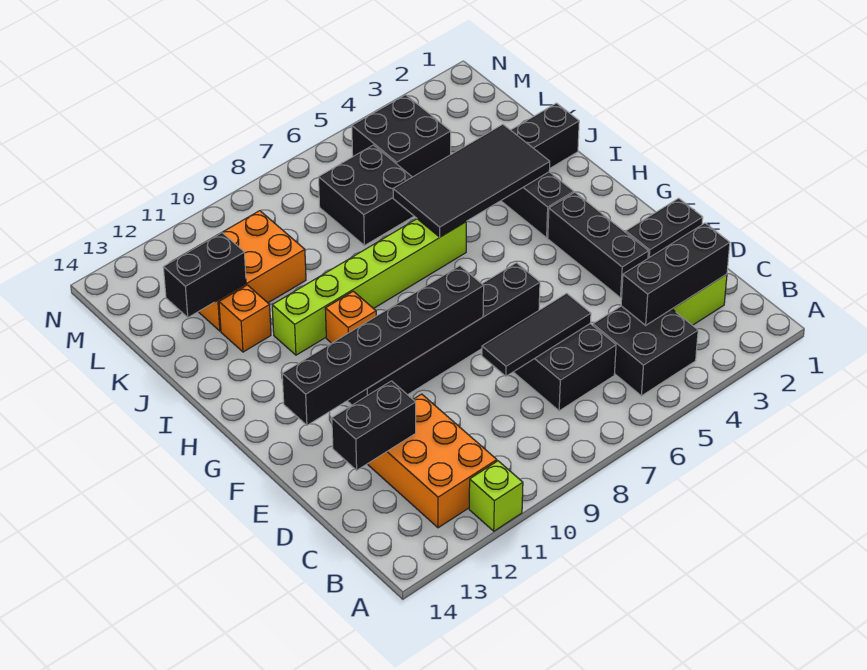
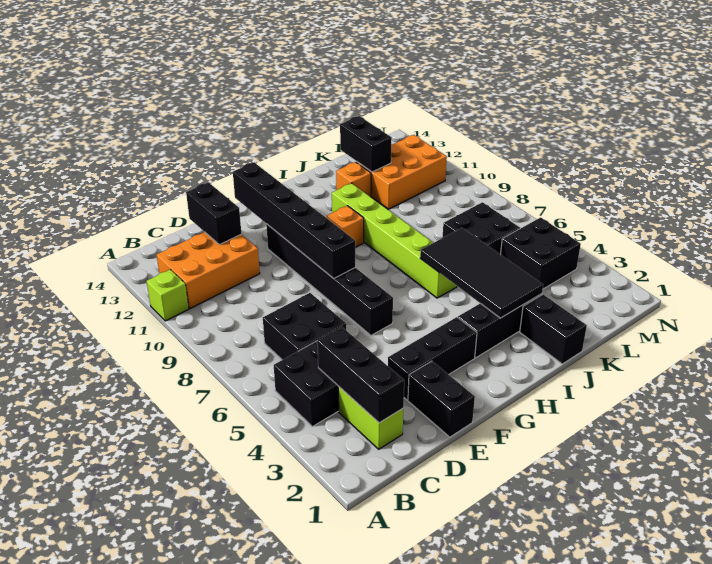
black tile D6:D8 level 2 -> none
orange brick K10:L12 level 1 -> orange brick K11:M12 level 1

